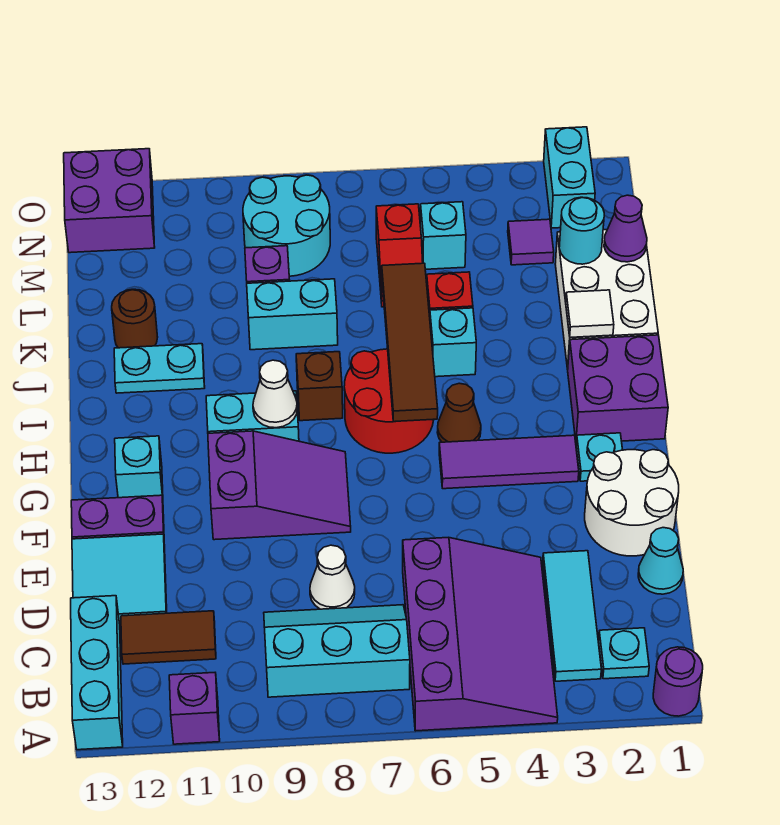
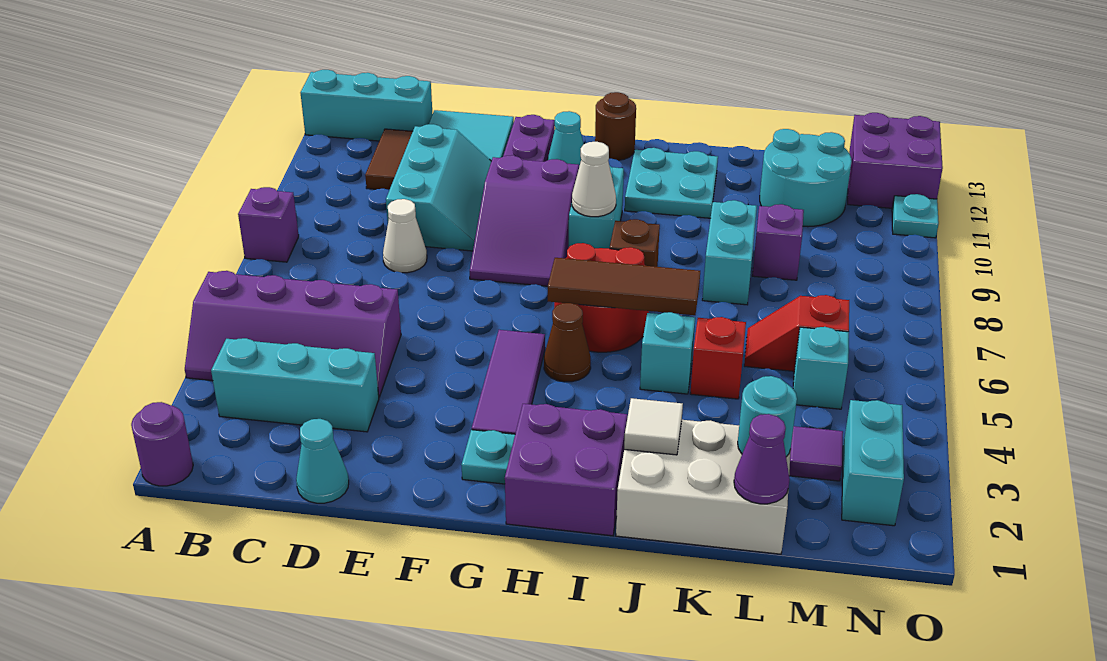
purple slope A4:D6 level 1 top 6 -> purple slope A4:D5 level 1 top 5
purple brick A11 level 1 -> purple brick A8 level 1
cyan plate B2 level 1 -> cyan plate O11 level 1
cyan tile B3:D3 level 1 -> cyan brick B3:D3 level 1
cyan slope B7:C9 level 1 top B -> cyan slope D9:E11 level 1 top D
white round brick E1:F2 level 1 -> none
cyan brick G12 level 1 -> cyan cone G12 level 1
brown tile H6:K6 level 2 -> brown tile H6:J6 level 2
cyan plate J11:J12 level 1 -> cyan plate I11:J12 level 1
brown round brick K12 level 1 -> brown round brick H13 level 1
cyan round brick M8:N9 level 1 -> cyan round brick L11:M12 level 1
cyan brick N2:O2 level 1 -> cyan brick N2:N3 level 1

